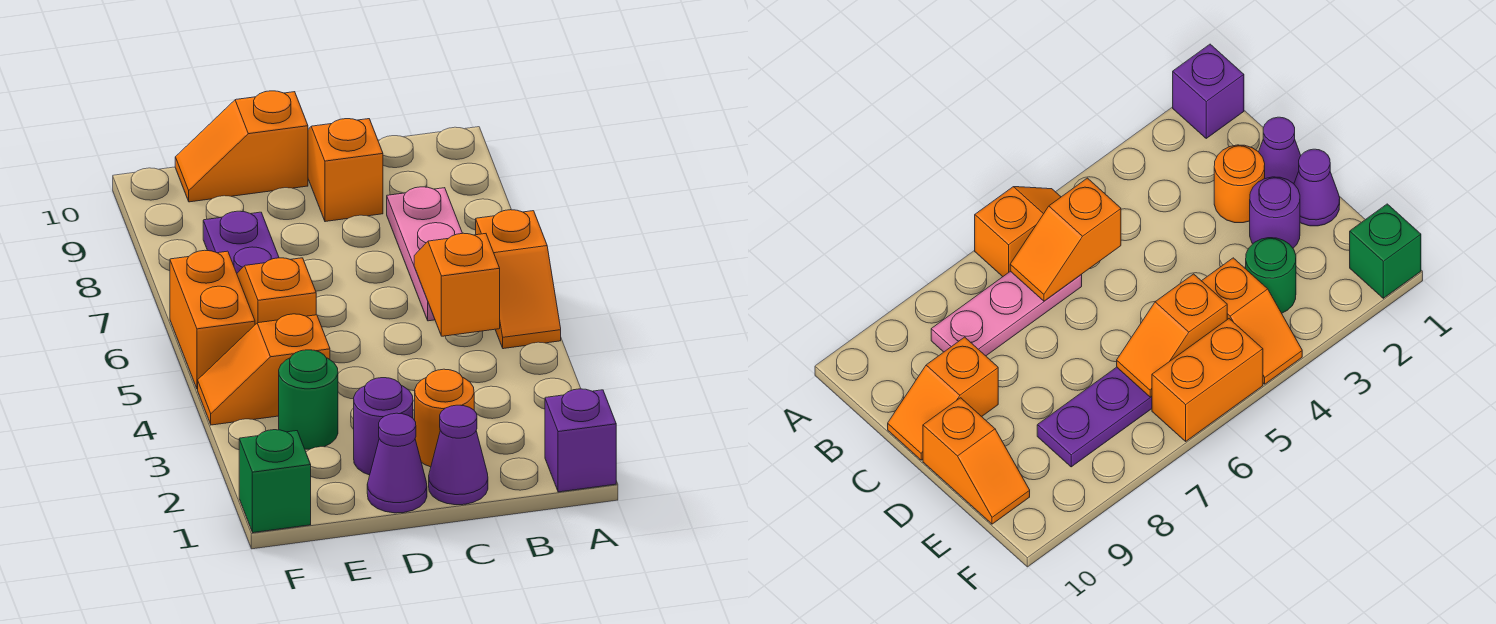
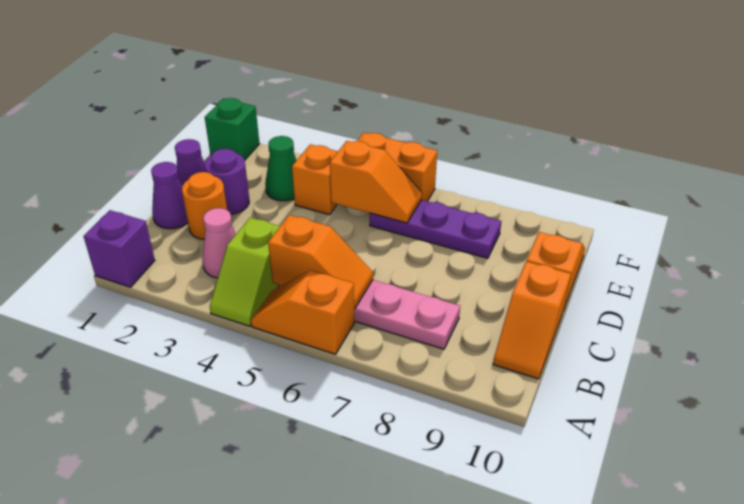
none -> lime slope A4:B4 level 1 top B
none -> pink cone B3 level 1
orange slope C9:C10 level 1 top 9 -> orange slope B10:C10 level 1 top C
green round brick E3 level 1 -> green cone E3 level 1

